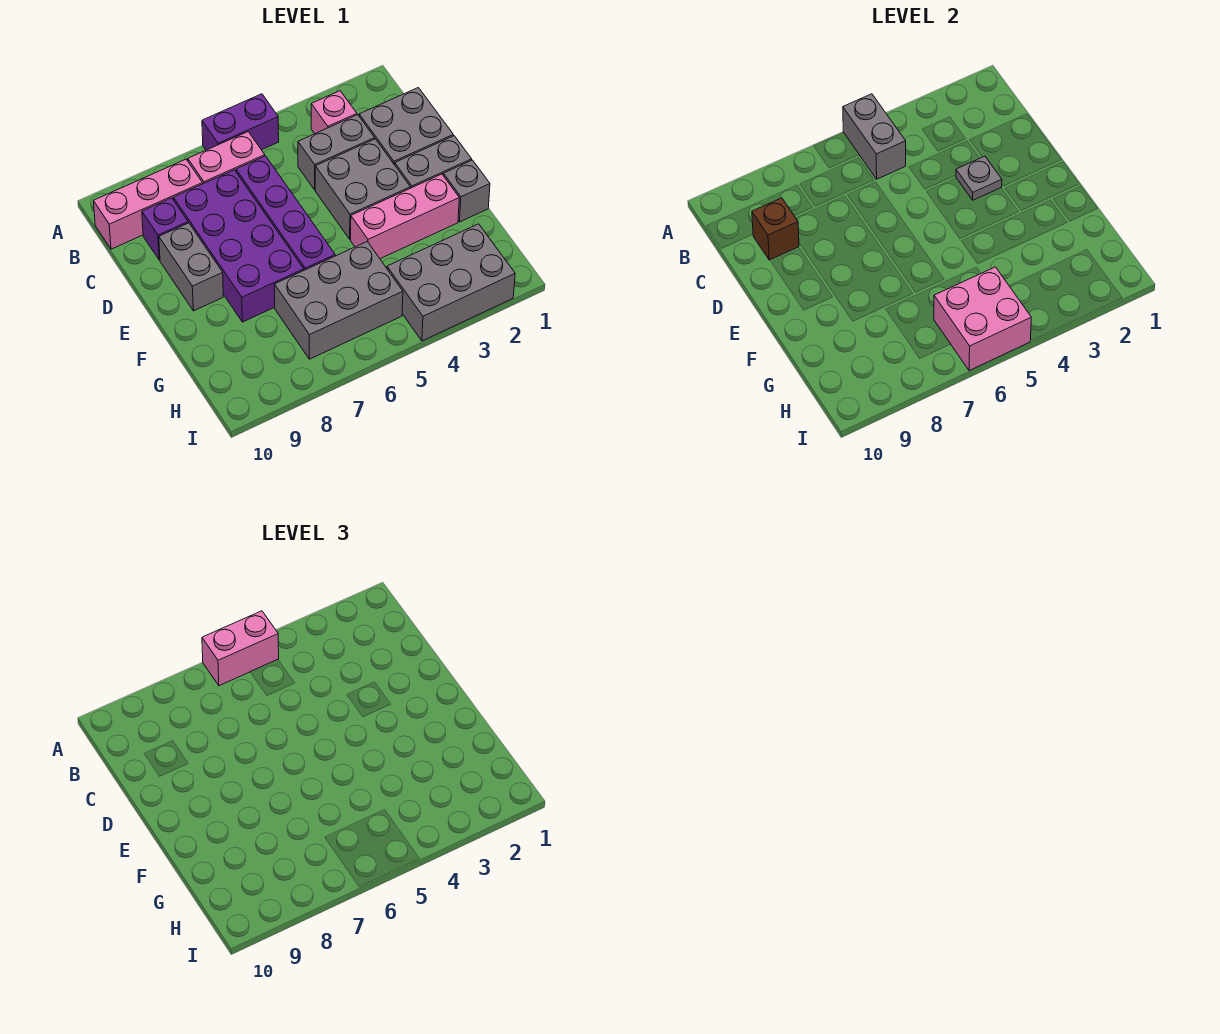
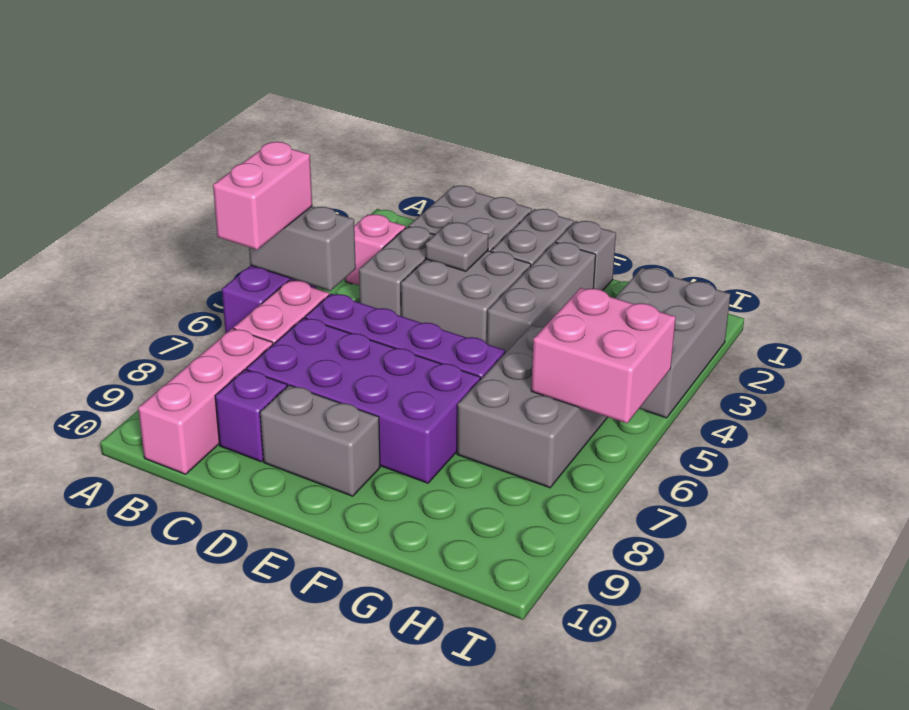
brown brick C9 level 2 -> none
pink brick F2:F4 level 1 -> grey brick F2:F4 level 1

